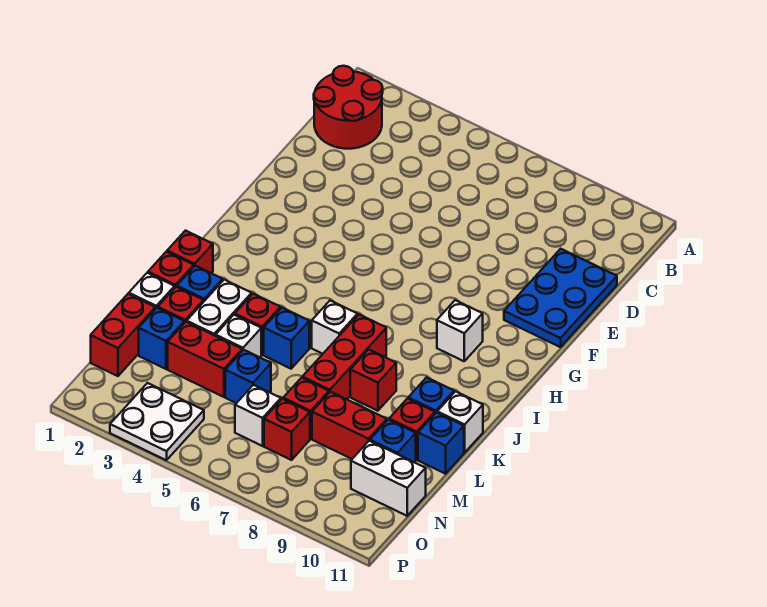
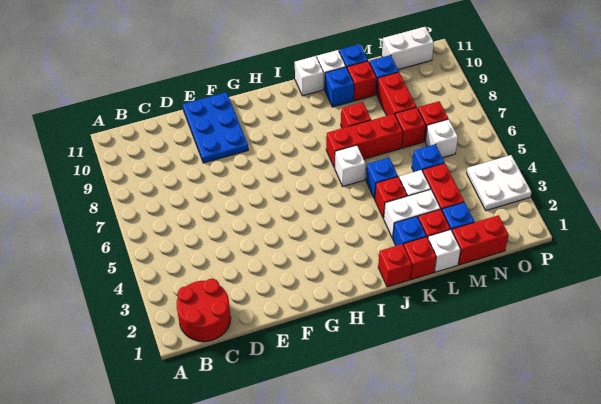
blue plate D10:F11 level 1 -> blue plate E9:F11 level 1
white brick H9 level 1 -> white brick J11 level 1
white brick N10:N11 level 1 -> white brick N11:O11 level 1

